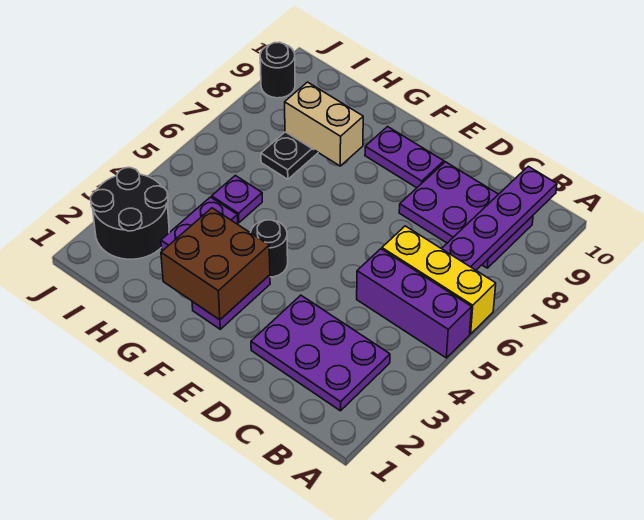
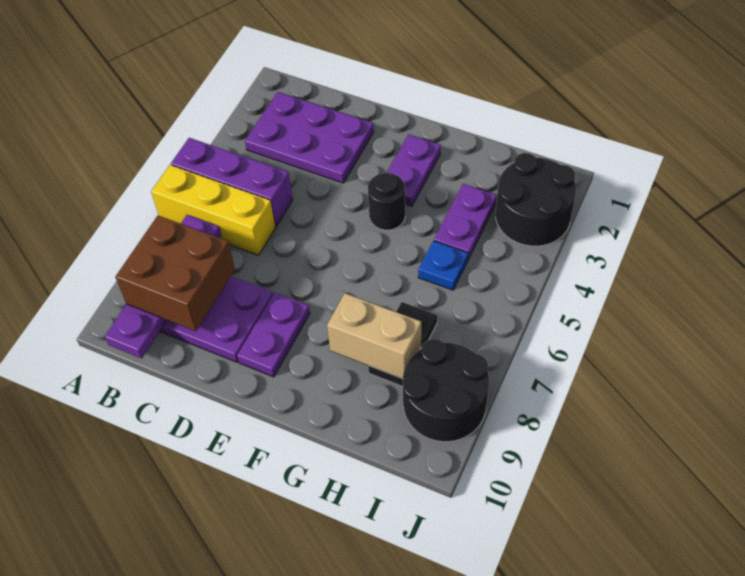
purple plate E9:F9 level 1 -> purple plate E8:E9 level 1
brown brick F2:G3 level 2 -> brown brick B8:C9 level 3
purple plate H5 level 1 -> blue plate H5 level 1
black round brick J9 level 1 -> black round brick I8:J9 level 1

